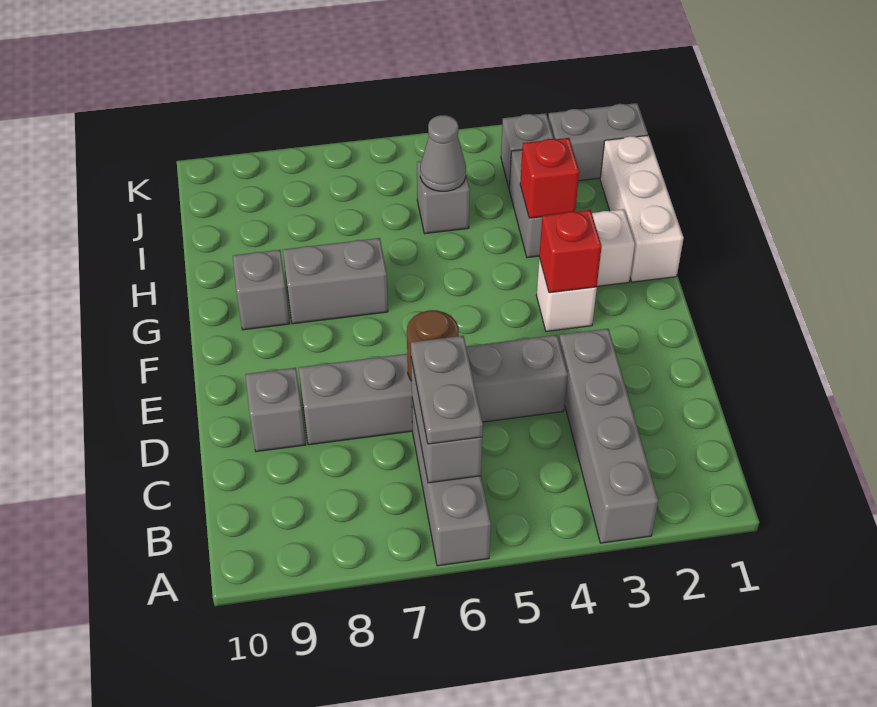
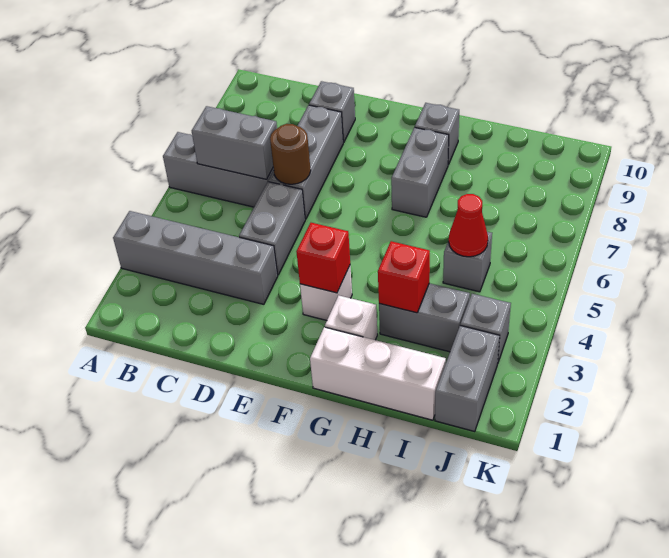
grey plate B6:C6 level 3 -> none
grey cone I5 level 2 -> red cone I5 level 2

